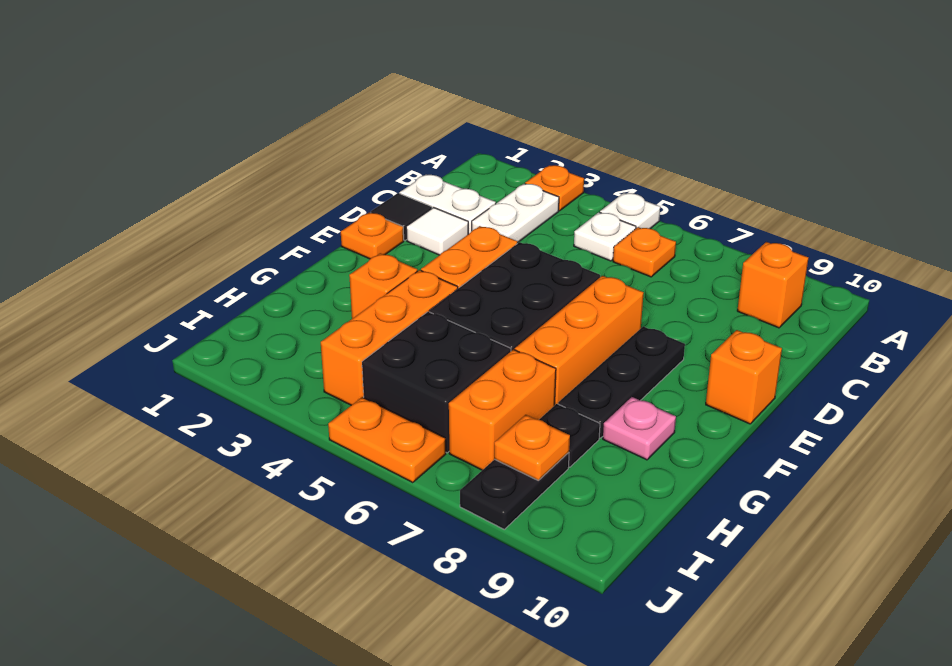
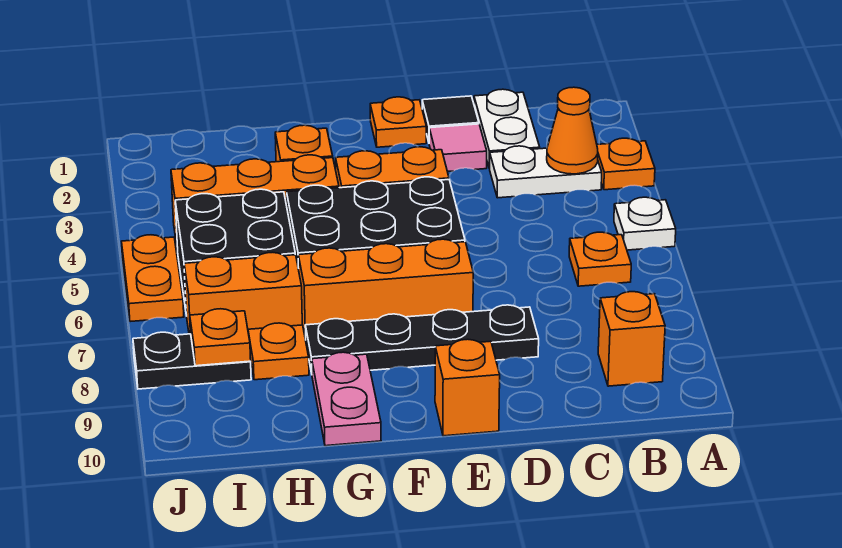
none -> orange cone B3 level 2
white plate B5 level 1 -> none
white tile D2 level 1 -> pink tile D2 level 1
black plate E8:G8 level 1 -> black plate D8:G8 level 1
pink plate G9 level 1 -> pink plate G9:G10 level 1
black plate H8 level 1 -> orange plate H8 level 1

